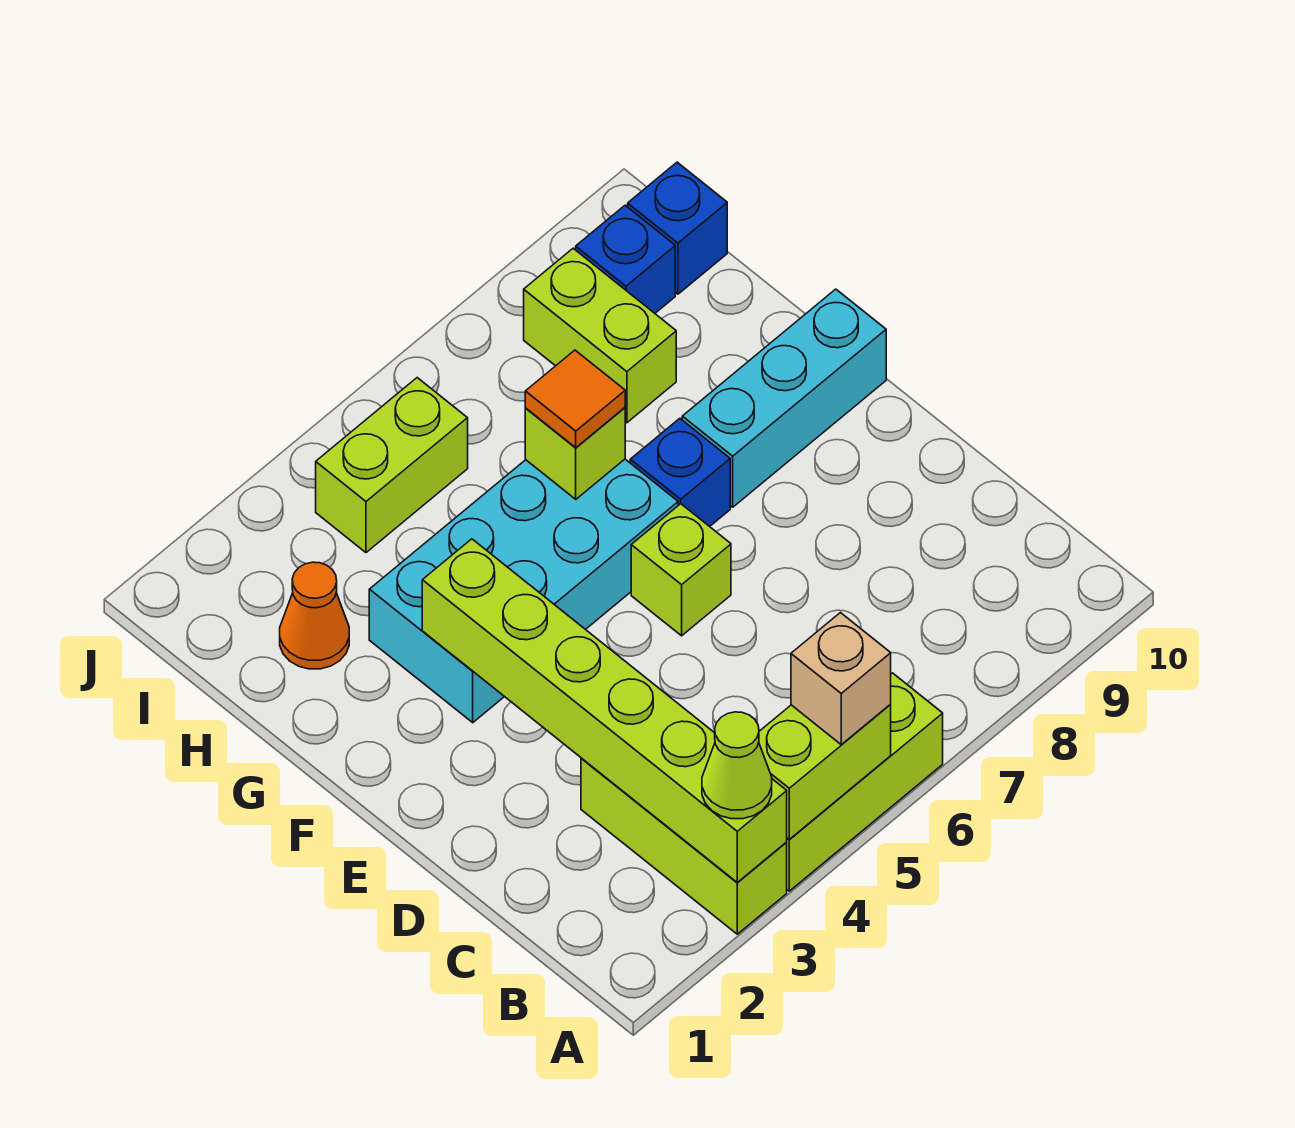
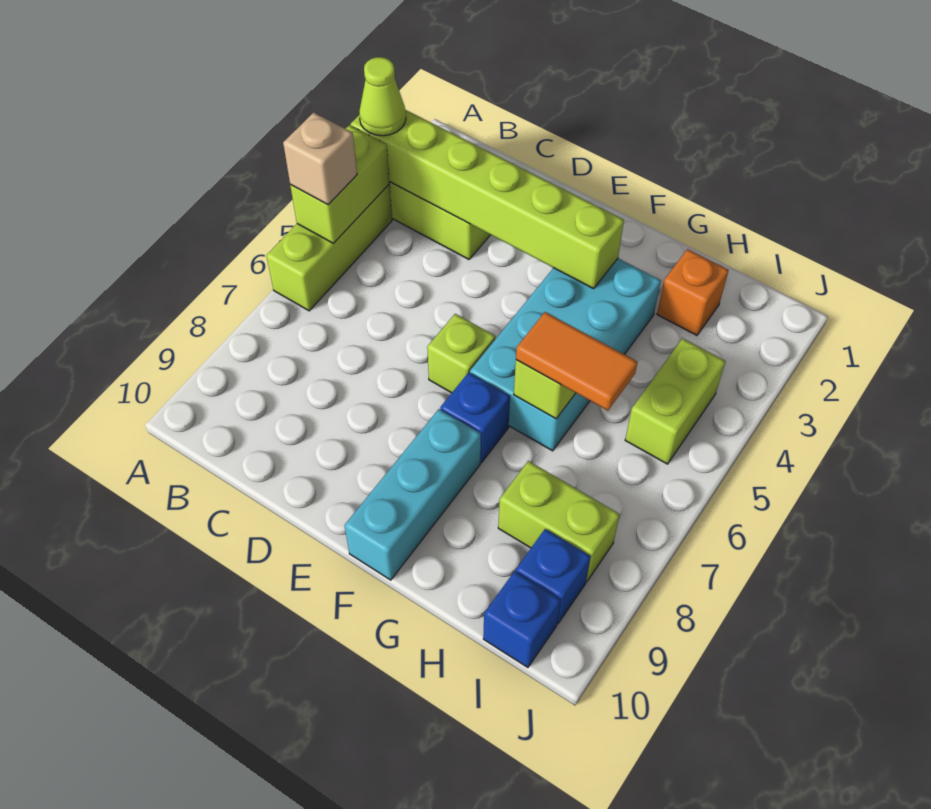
orange tile G6 level 3 -> orange tile G6:H6 level 3
orange cone H2 level 1 -> orange brick H2 level 1

